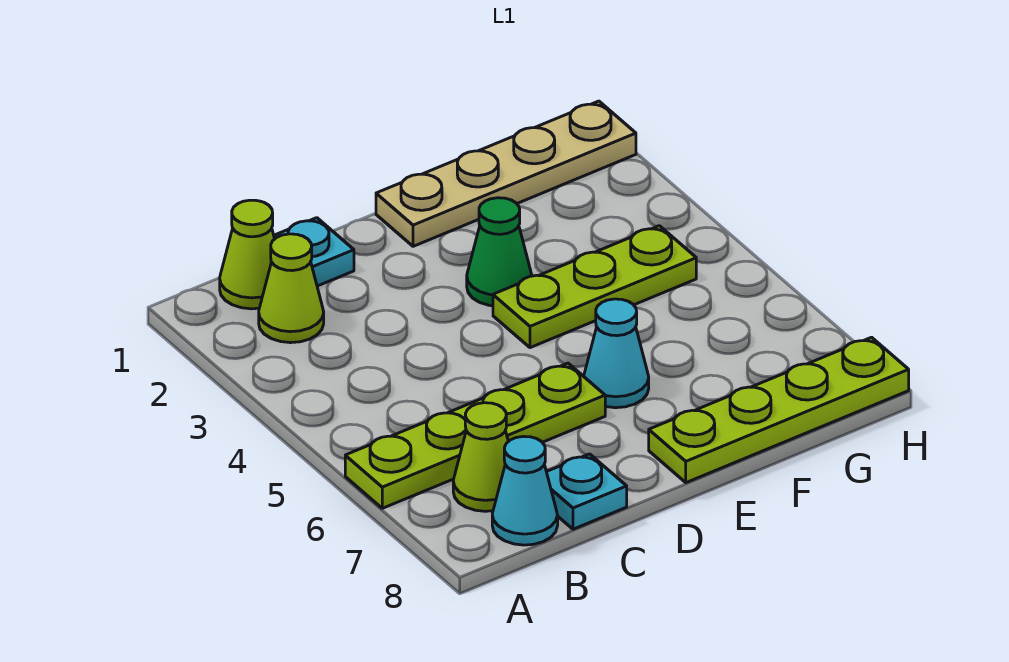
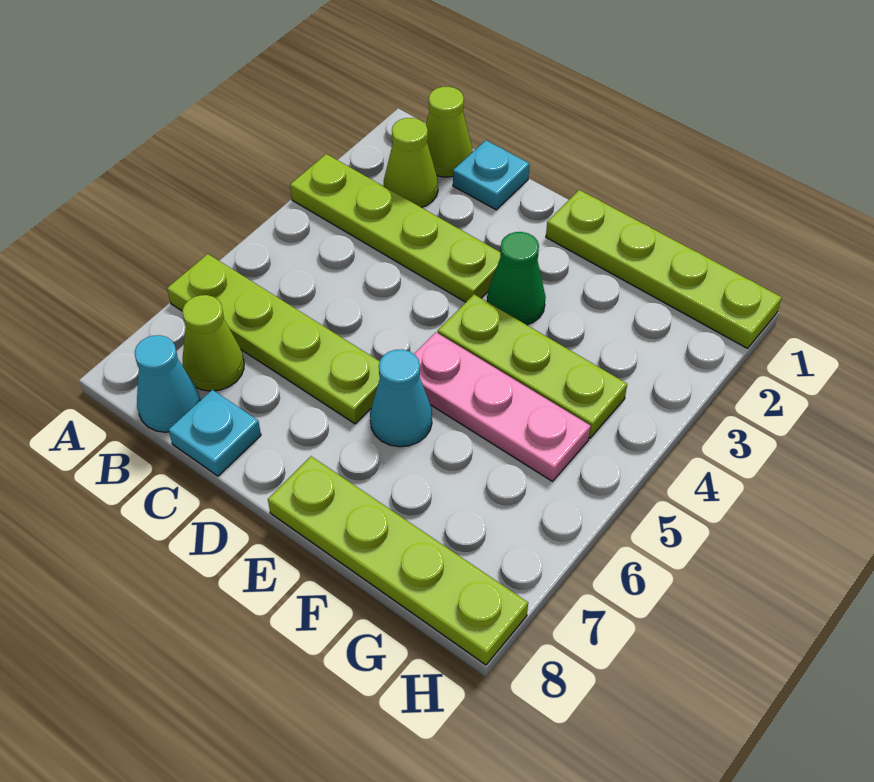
none -> lime plate A3:D3 level 1
tan plate E1:H1 level 1 -> lime plate E1:H1 level 1
none -> pink plate E5:G5 level 1

